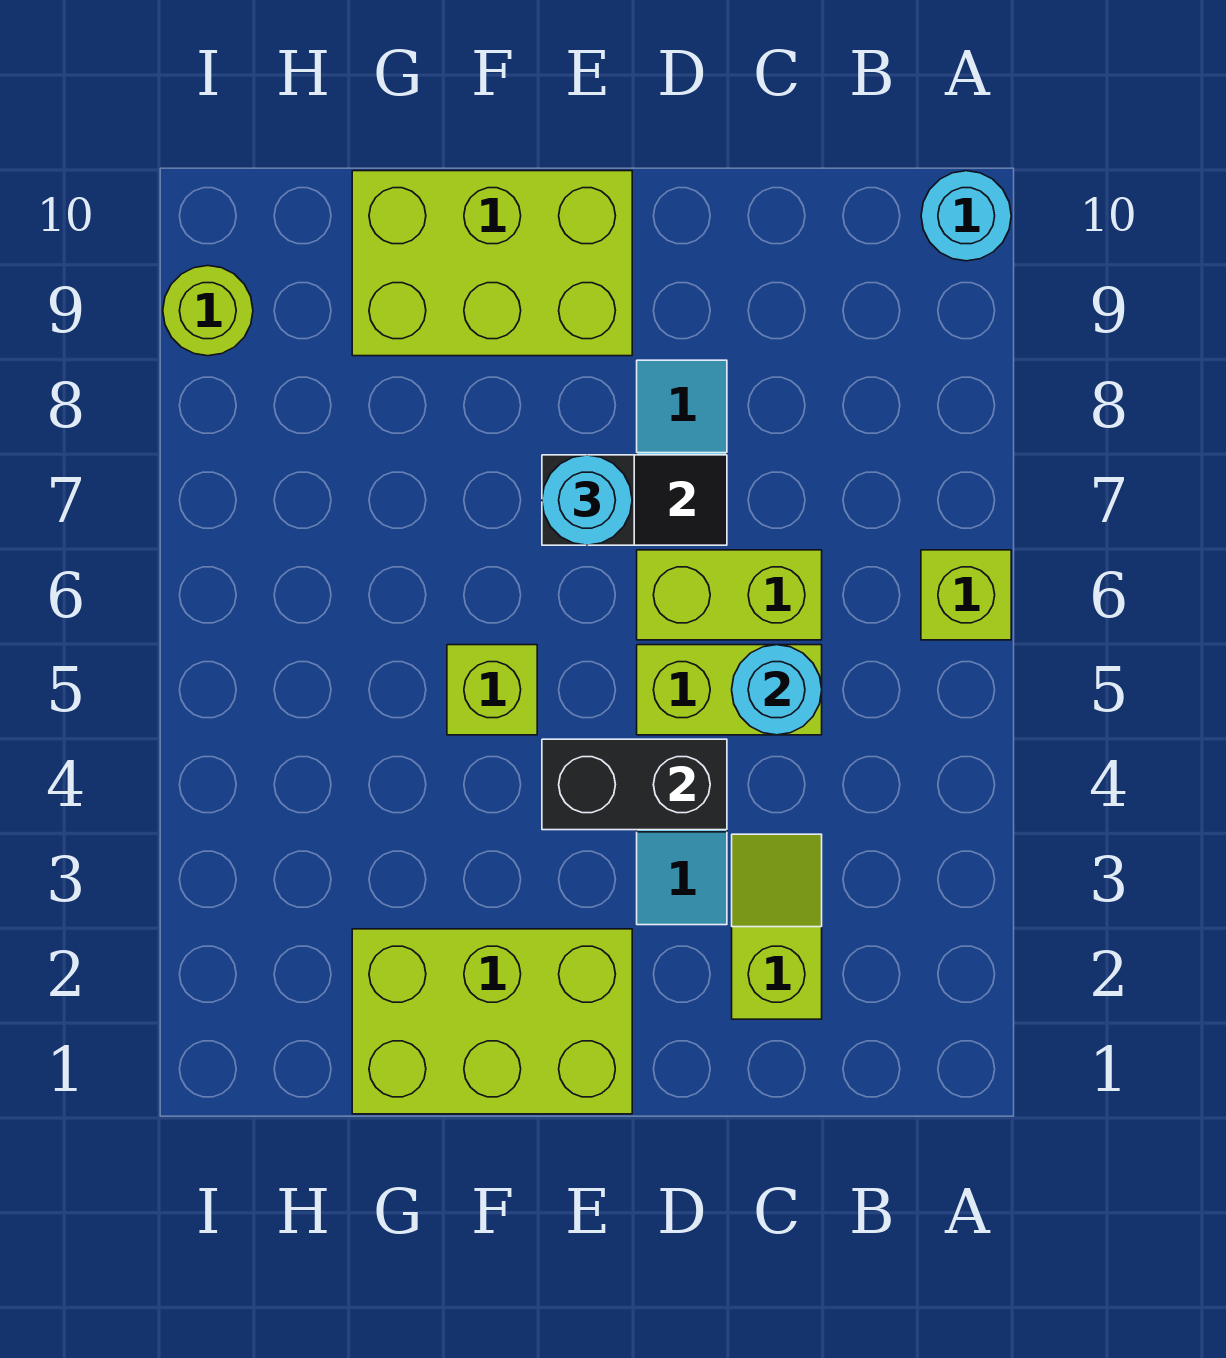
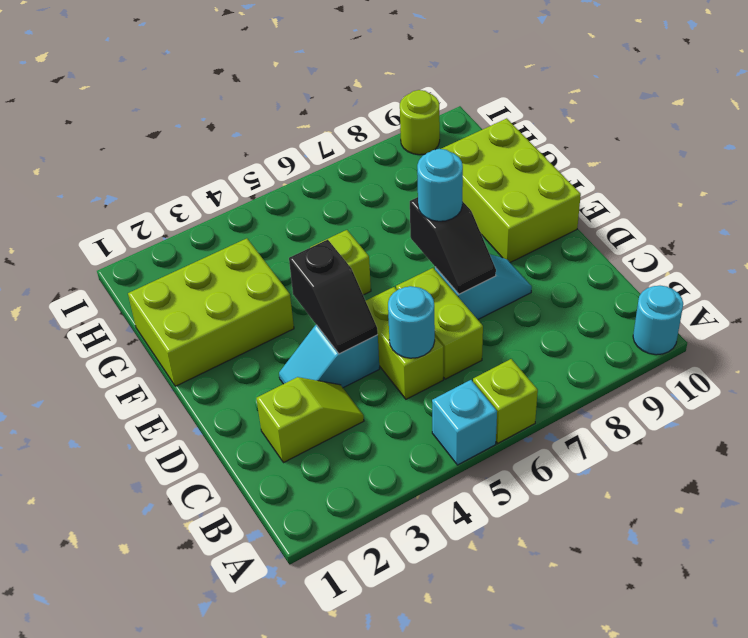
none -> cyan brick A5 level 1
black brick D4:E4 level 2 -> black slope D4:E4 level 2 top E
lime brick E1:G2 level 1 -> lime brick F1:G3 level 1

